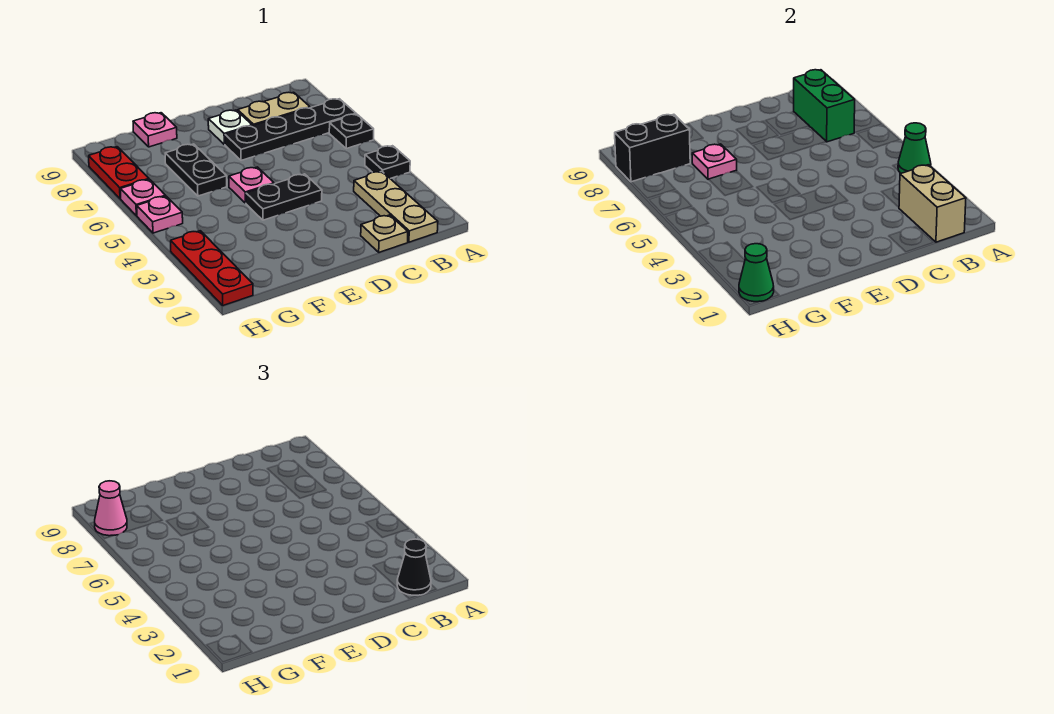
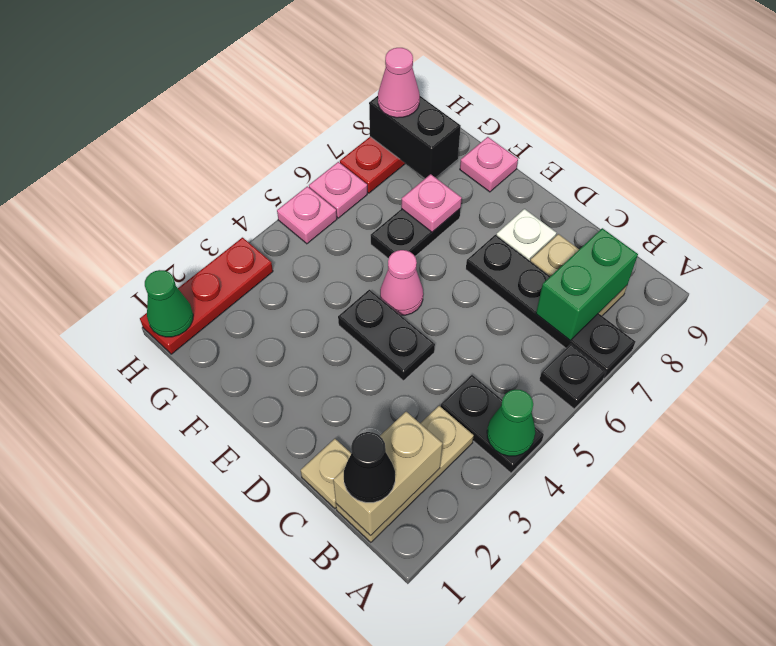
black plate A4 level 1 -> black plate A4:B4 level 1
pink plate E5 level 1 -> pink cone E5 level 1

